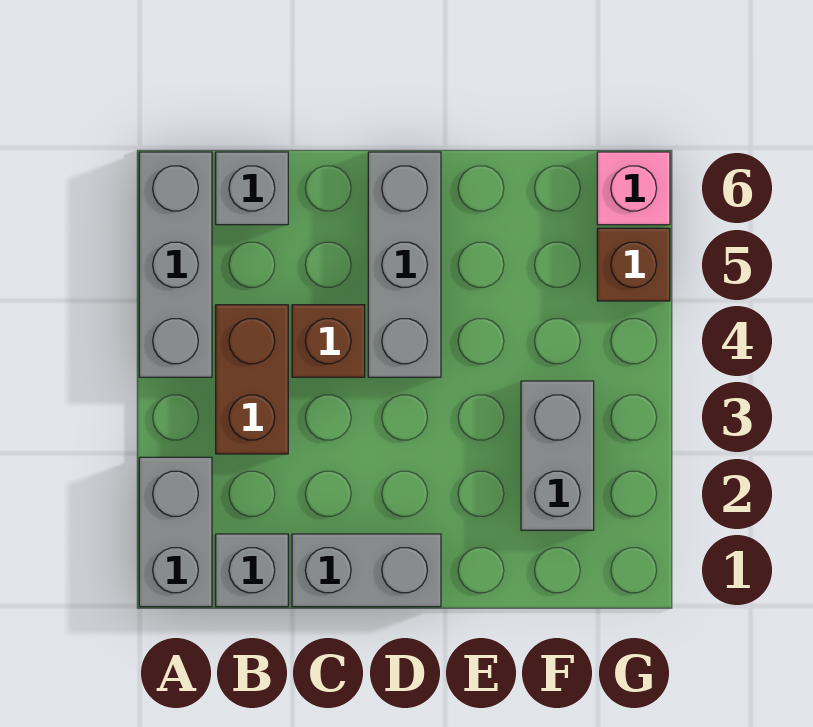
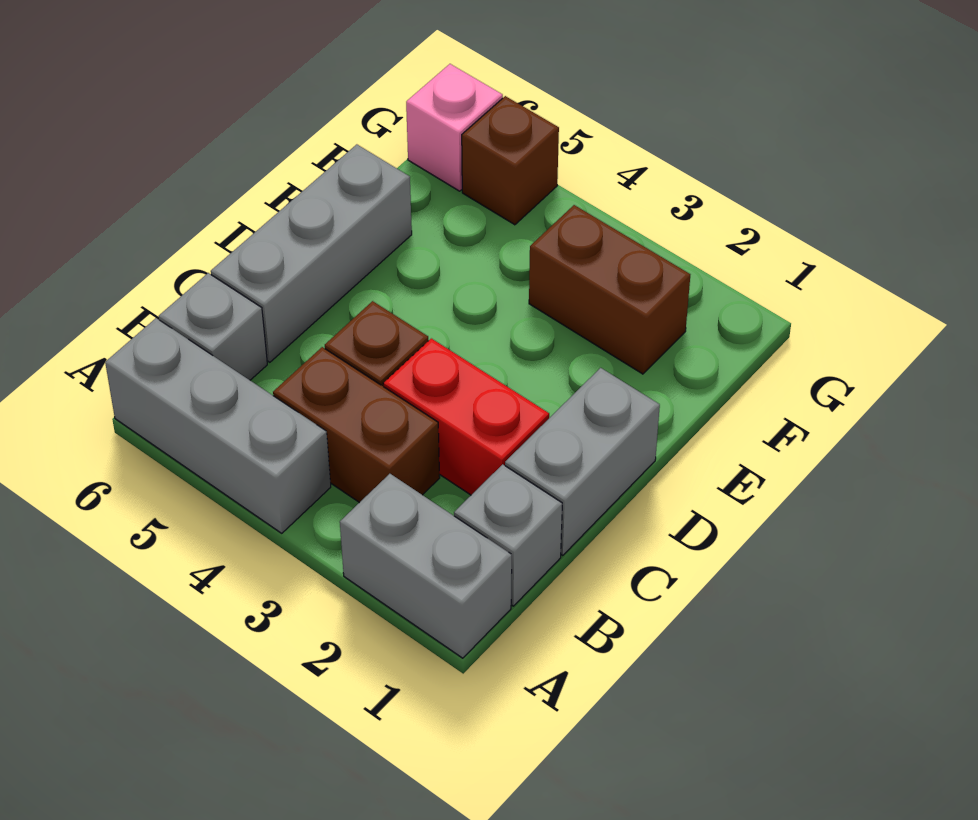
none -> red brick C2:C3 level 1
grey brick D4:D6 level 1 -> grey brick C6:E6 level 1
grey brick F2:F3 level 1 -> brown brick F2:F3 level 1

